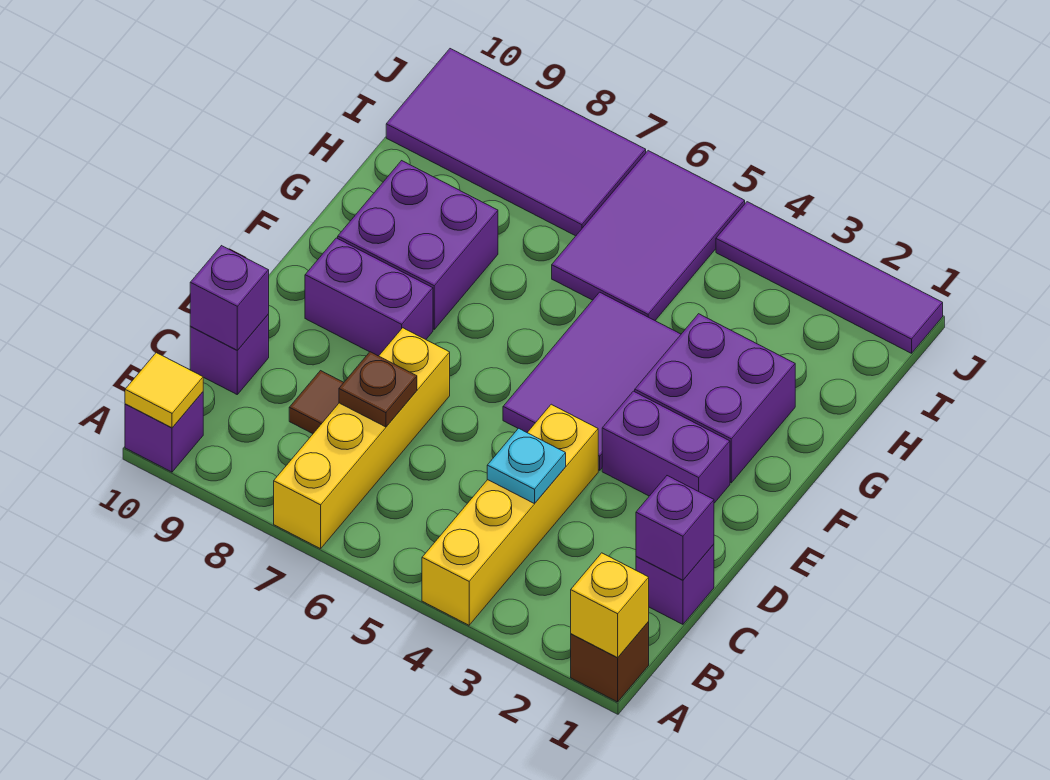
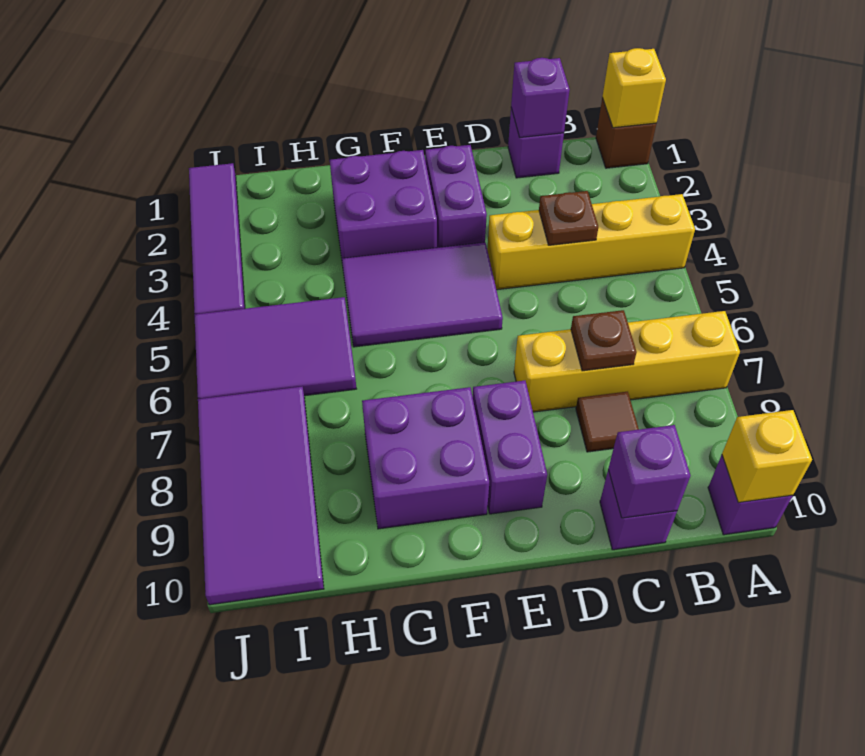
yellow tile A10 level 2 -> yellow brick A10 level 2
cyan plate C4 level 2 -> brown plate C4 level 2

